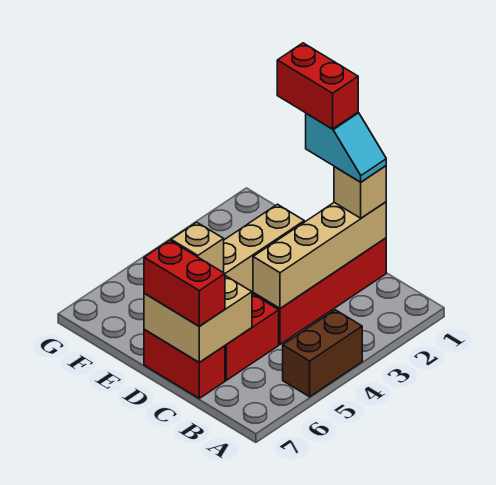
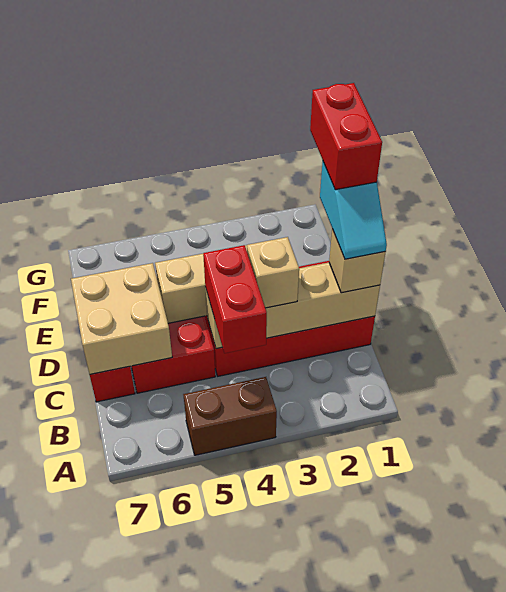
red brick C7:D7 level 3 -> red brick B4:C4 level 3
tan brick D6 level 3 -> tan brick C3 level 3

